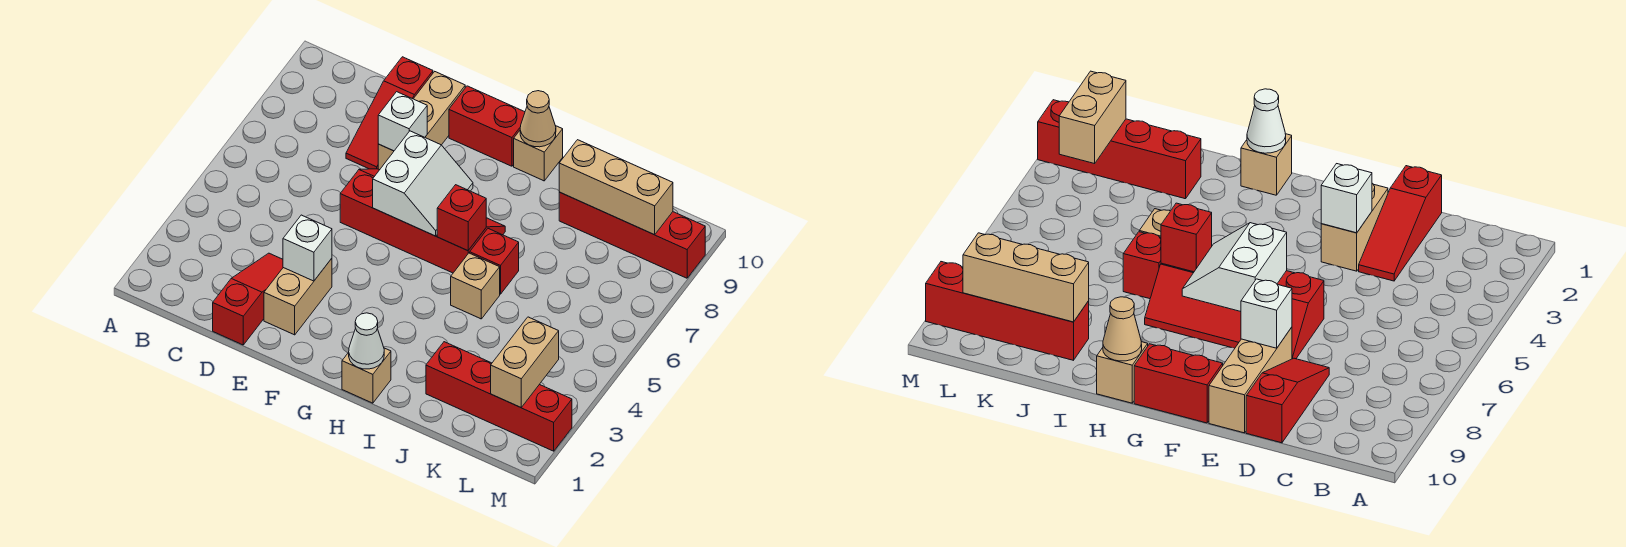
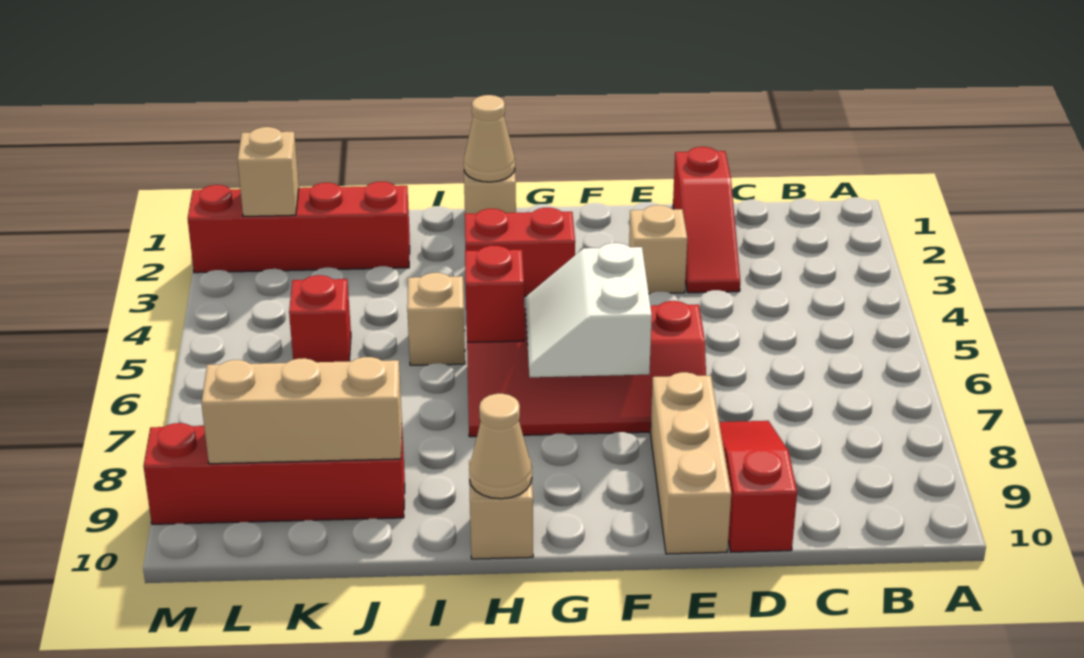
tan brick E2:E3 level 1 -> tan brick E3 level 1
white brick E3 level 2 -> none
white brick E8 level 2 -> none
red brick F10:G10 level 1 -> red brick G3:H3 level 1
white cone H1 level 2 -> tan cone H1 level 2
red brick I6 level 1 -> red brick K5 level 1
tan brick L2:L3 level 2 -> tan brick L2 level 2

